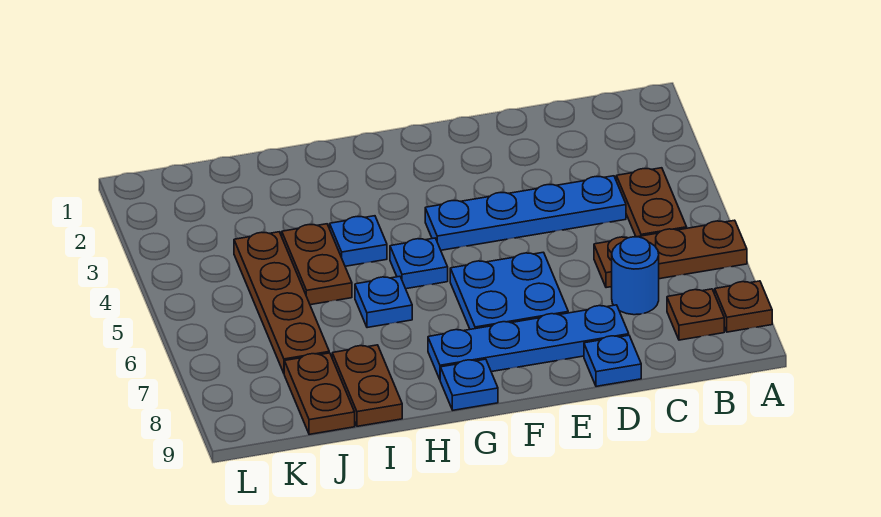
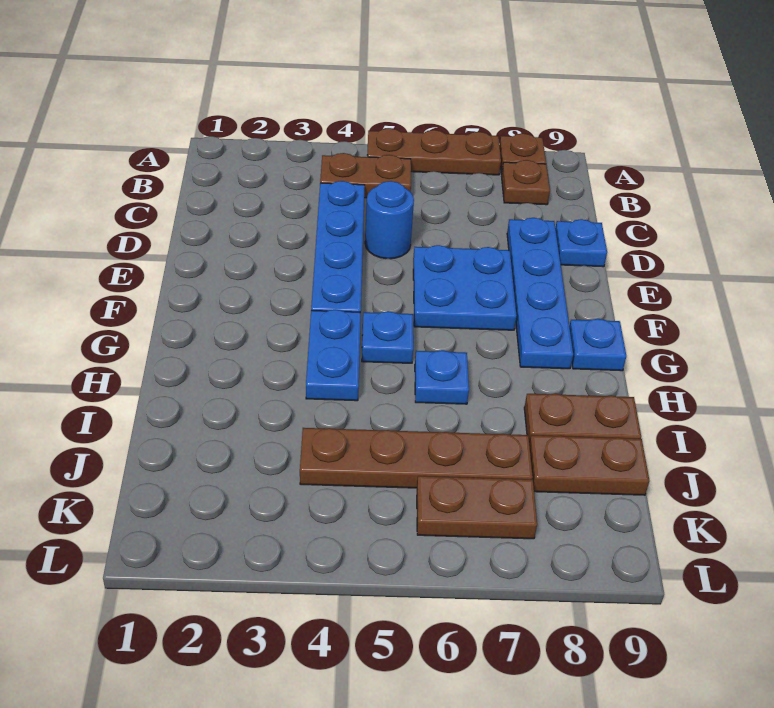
brown plate A6:C6 level 1 -> brown plate A5:A7 level 1
blue round brick C7 level 1 -> blue round brick D5 level 1
blue plate H4 level 1 -> blue plate G4:H4 level 1
brown plate I4:I5 level 1 -> brown plate K6:K7 level 1

